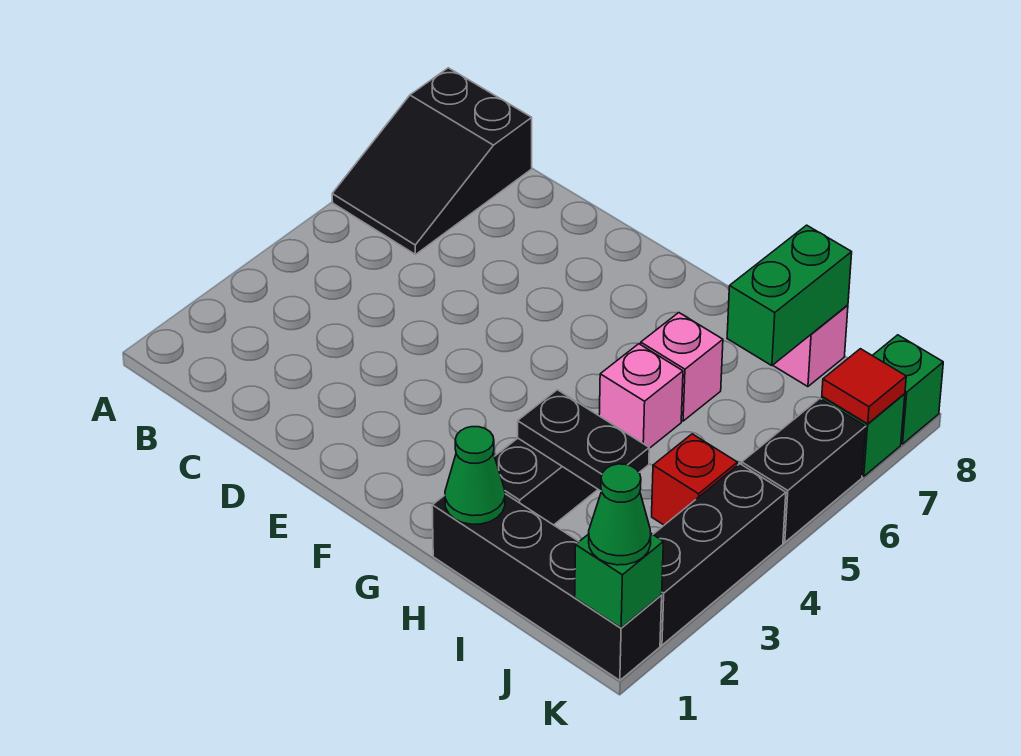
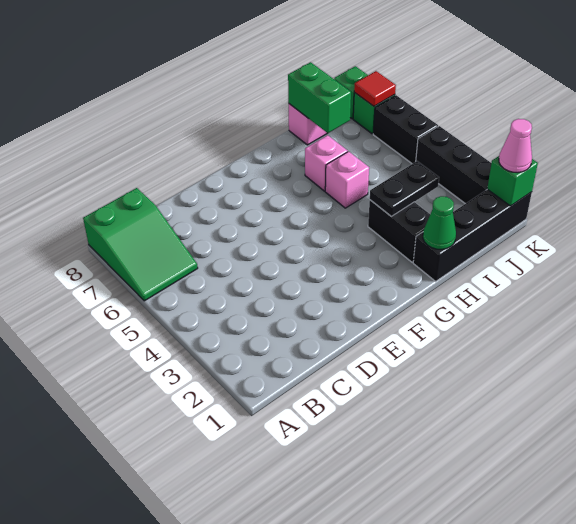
black slope A6:B8 level 1 top 8 -> green slope A6:B8 level 1 top 8
red brick J4 level 1 -> none
green cone K1 level 3 -> pink cone K1 level 3

